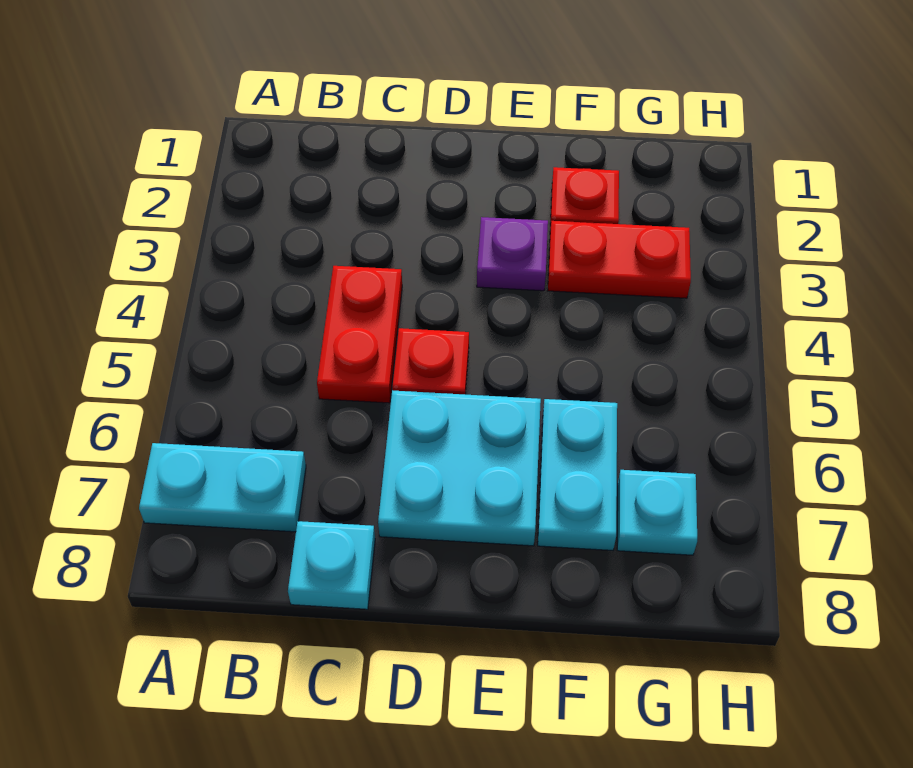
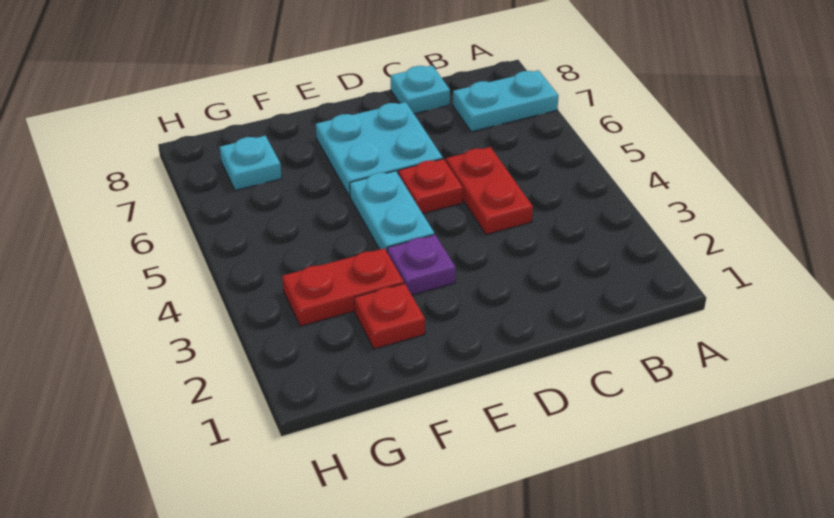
cyan plate F6:F7 level 1 -> cyan plate E4:E5 level 1

